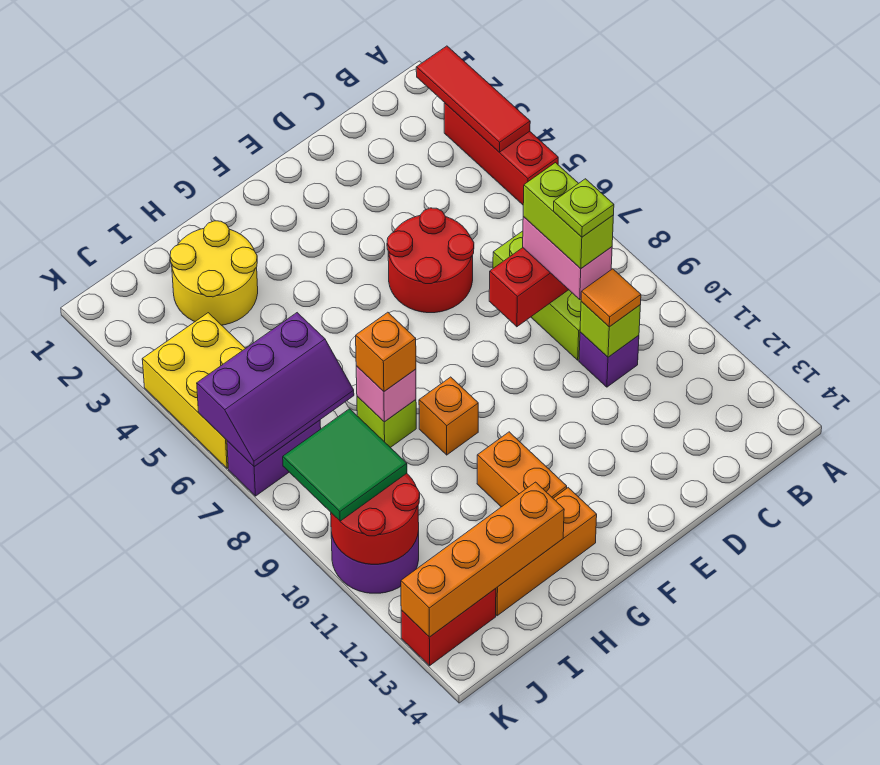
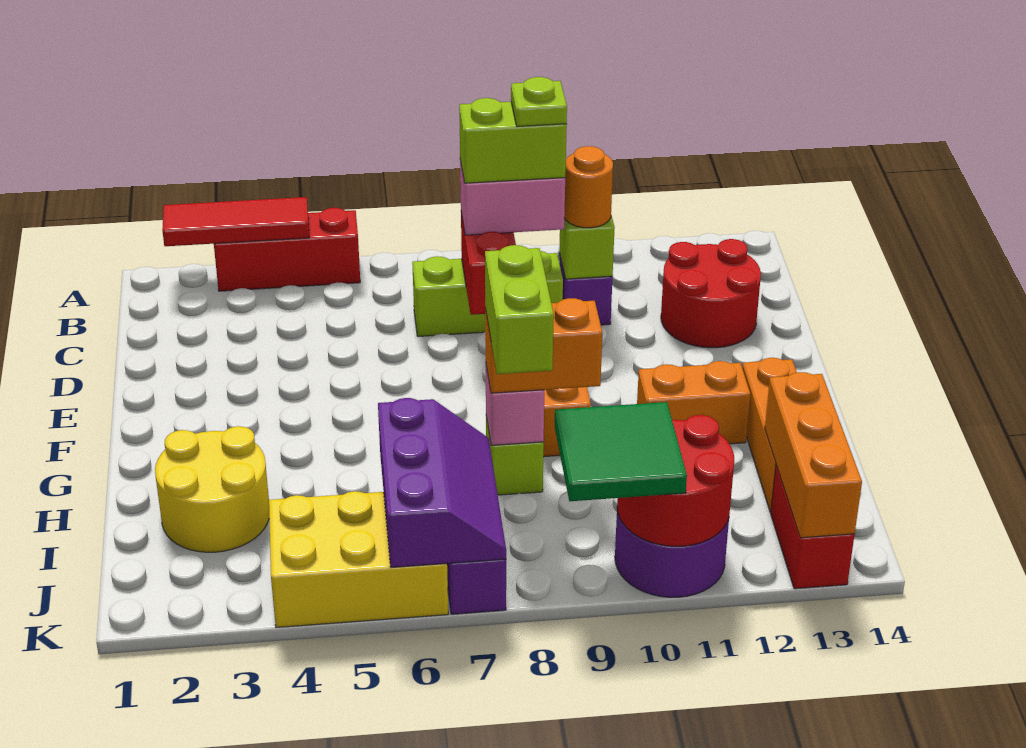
orange tile C10 level 3 -> orange round brick C10 level 3
red round brick D5:E6 level 1 -> red round brick C12:D13 level 1
orange brick H8 level 3 -> orange brick H8:H9 level 3
none -> lime brick H8:I8 level 4
orange brick H13:K13 level 2 -> orange brick I13:K13 level 2

